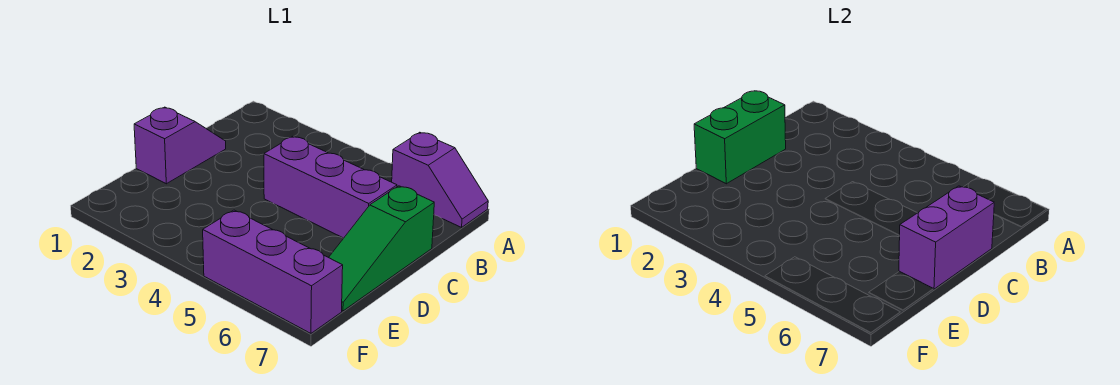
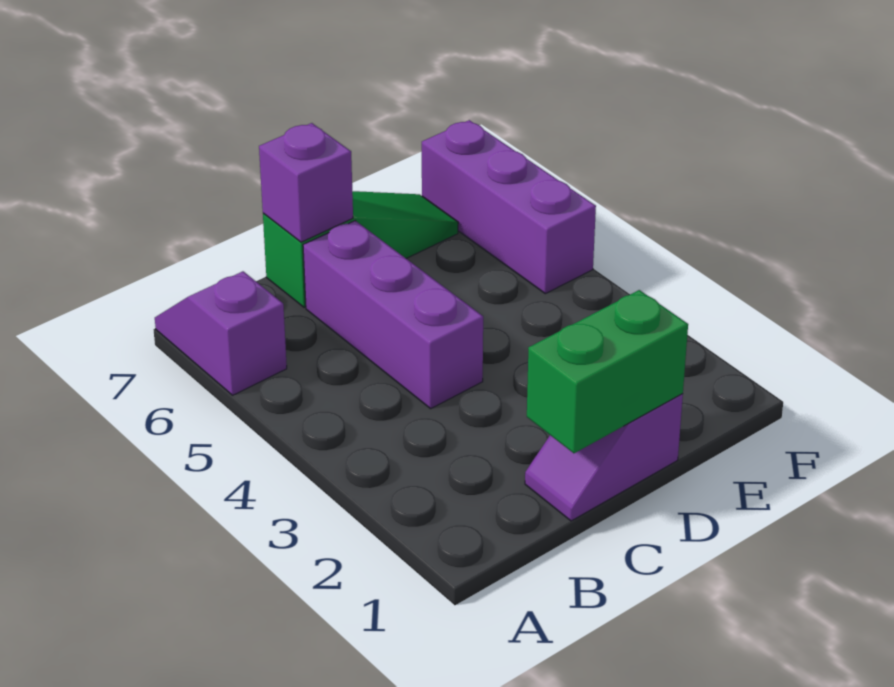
purple brick C7:D7 level 2 -> purple brick C7 level 2

